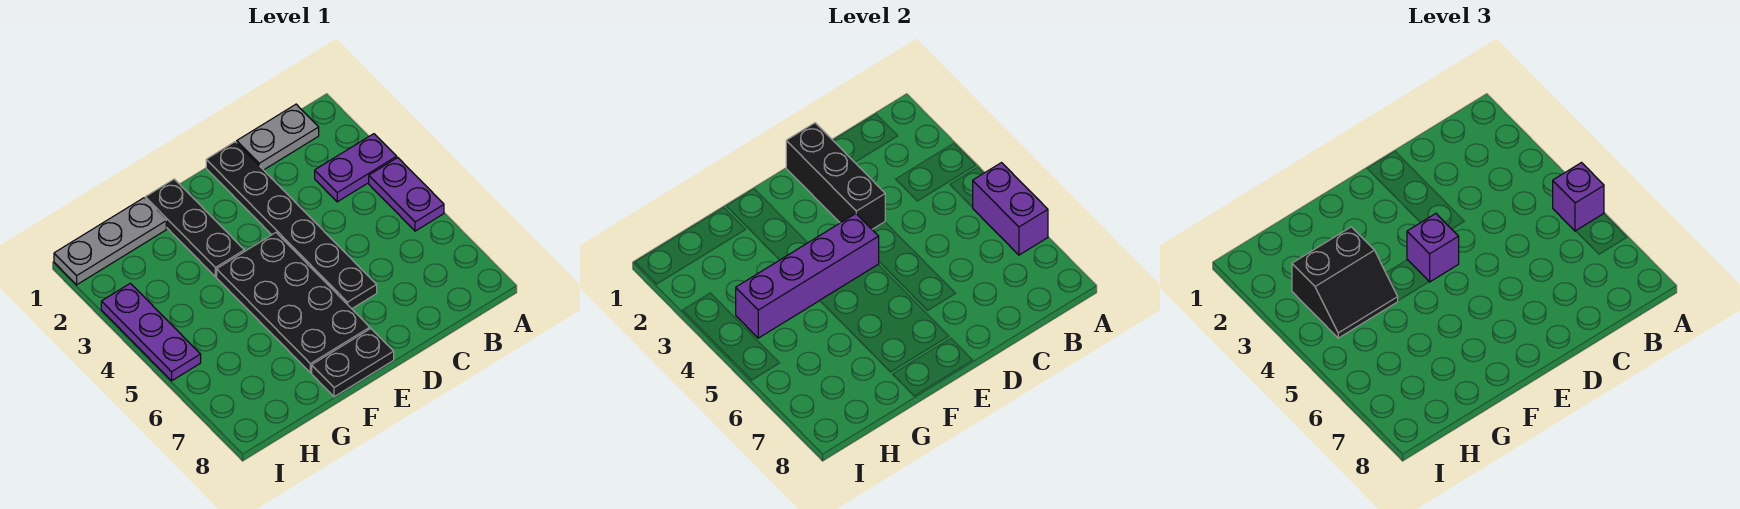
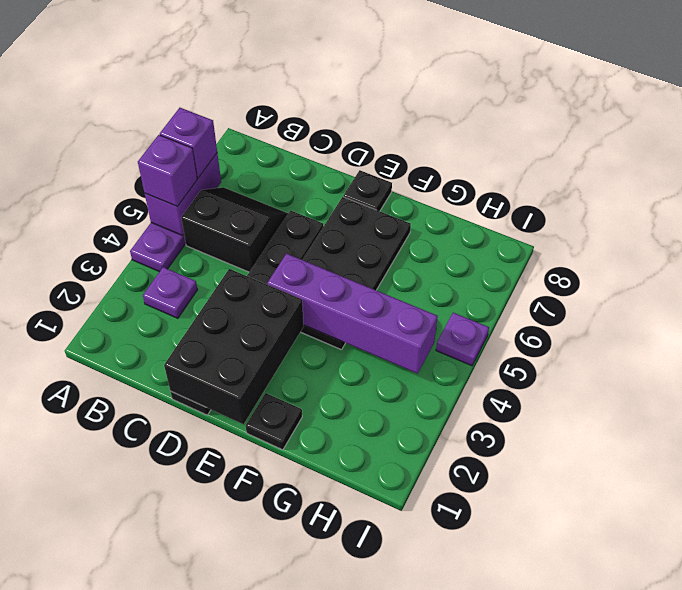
purple plate A3:B3 level 1 -> purple plate B3 level 1
grey plate B1:C1 level 1 -> none
black brick D1:D3 level 2 -> black brick D1:E3 level 2
purple brick E4 level 3 -> purple brick A6 level 3
black plate E8:F8 level 1 -> black plate E8 level 1
black plate F1:F3 level 1 -> black plate F1 level 1
grey plate G1:I1 level 1 -> none
black slope G3:H4 level 3 top 3 -> black slope B5:C6 level 1 top 5
purple plate I3:I5 level 1 -> purple plate I5 level 1

